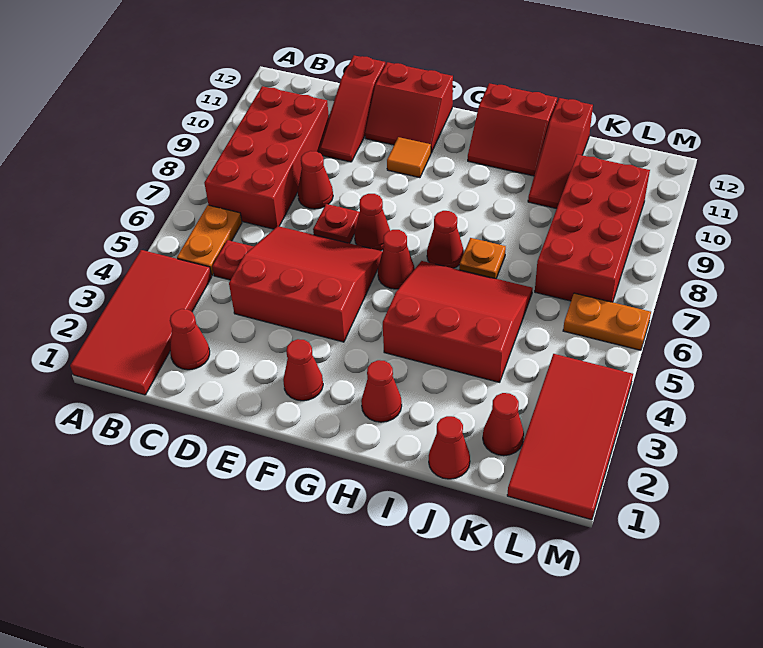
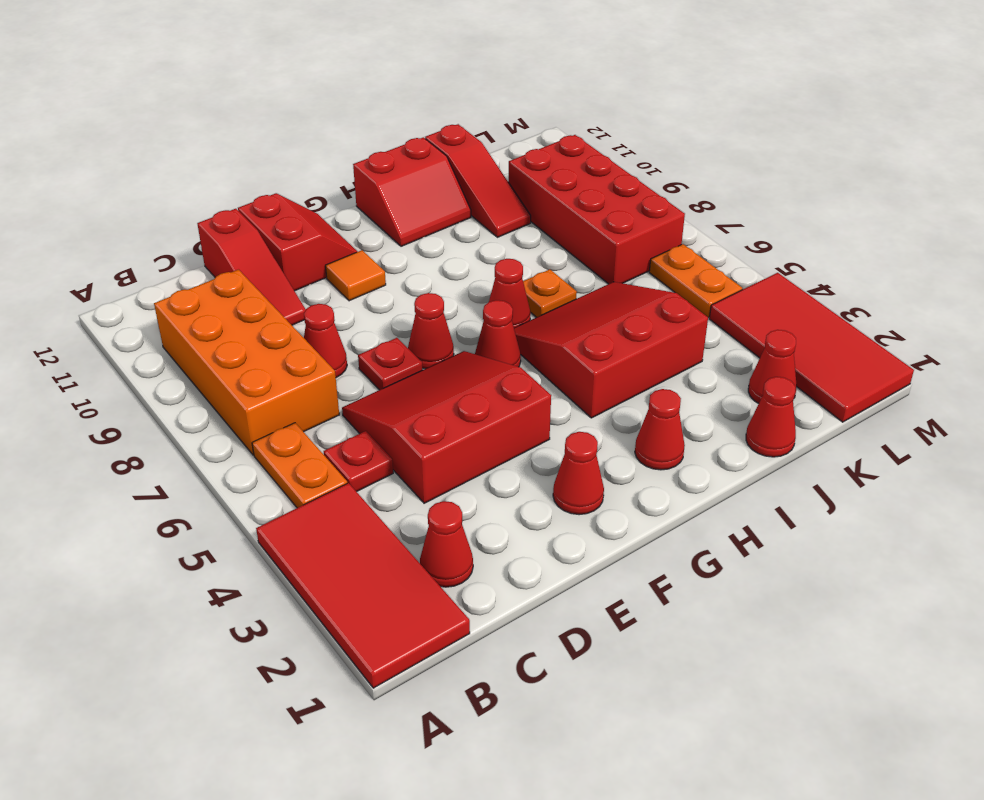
red brick B7:C10 level 1 -> orange brick B7:C10 level 1
red slope E11:F12 level 1 top 12 -> red slope E11:F12 level 1 top E
orange plate L6:M6 level 1 -> orange plate L5:L6 level 1

